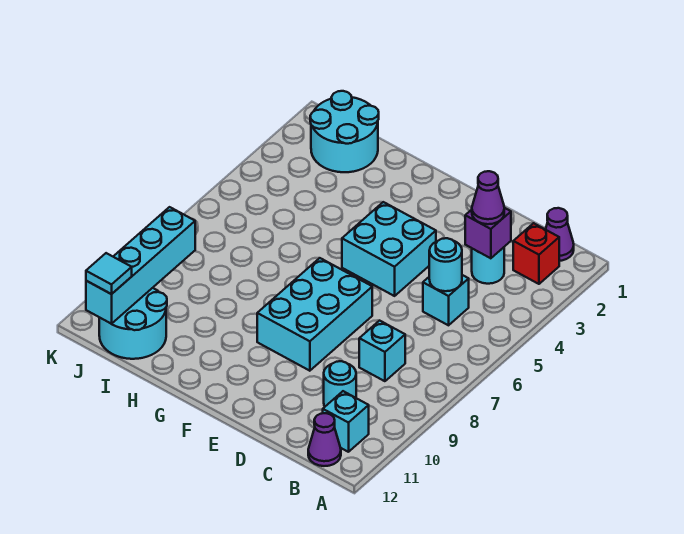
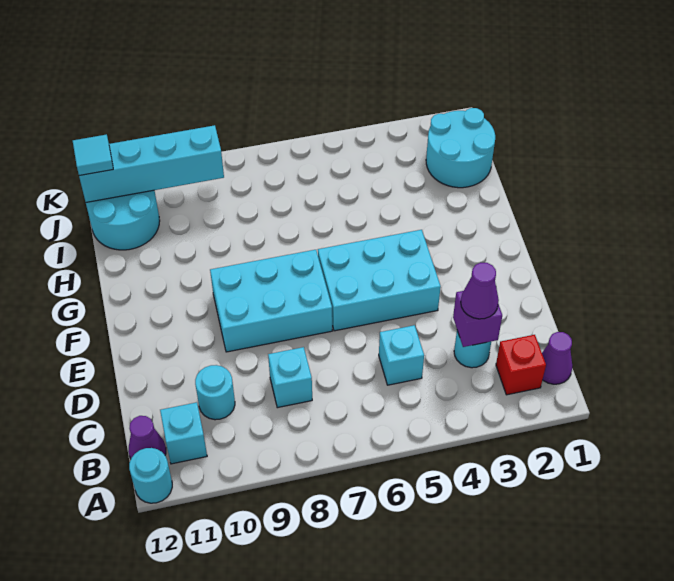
cyan round brick C5 level 2 -> cyan round brick A12 level 1
cyan brick E4:F5 level 1 -> cyan brick E4:F6 level 1

